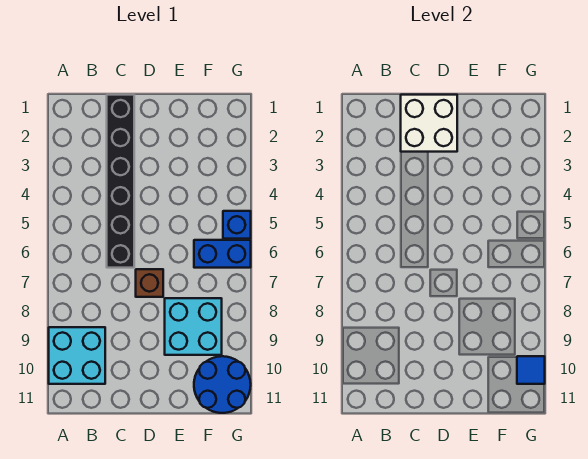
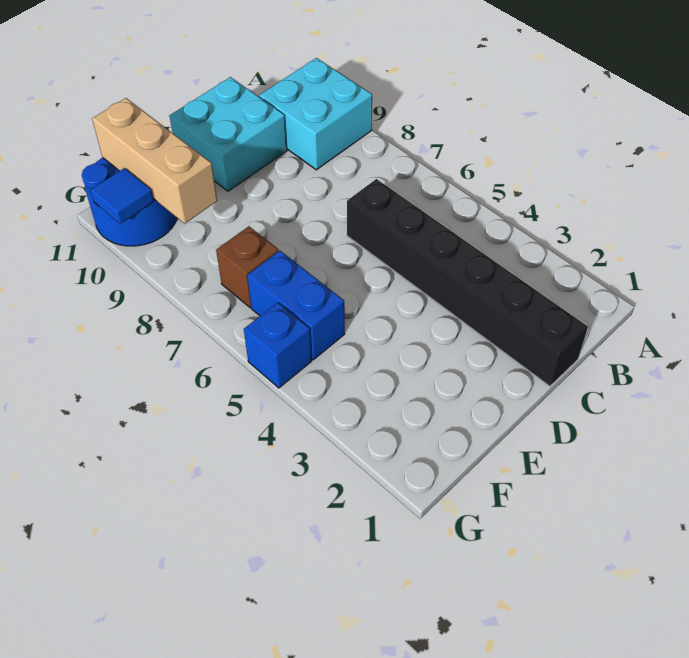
white brick C1:D2 level 2 -> none
brown brick D7 level 1 -> brown brick F7 level 1
cyan brick E8:F9 level 1 -> cyan brick C10:D11 level 1
blue brick F6:G6 level 1 -> blue brick F5:F6 level 1
none -> tan brick F9:F11 level 2

